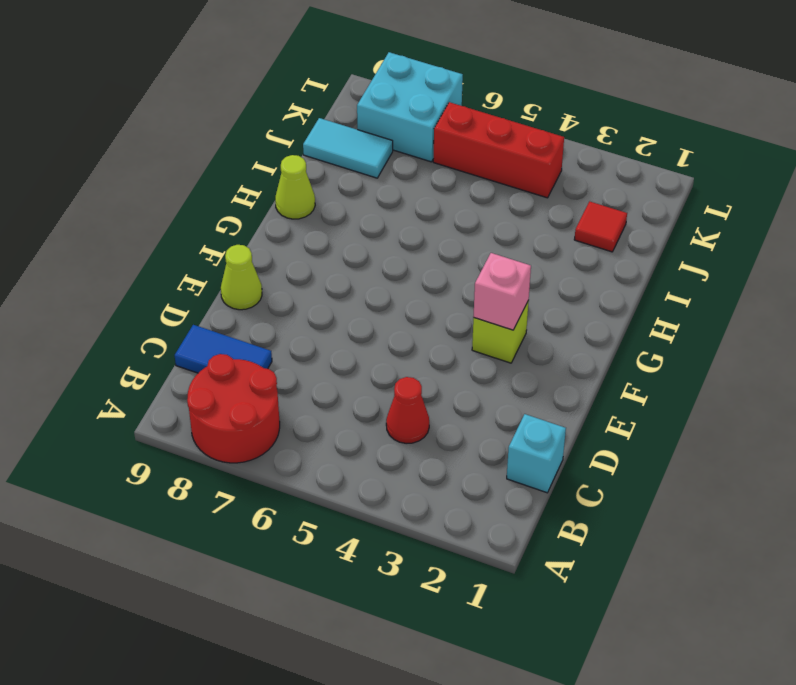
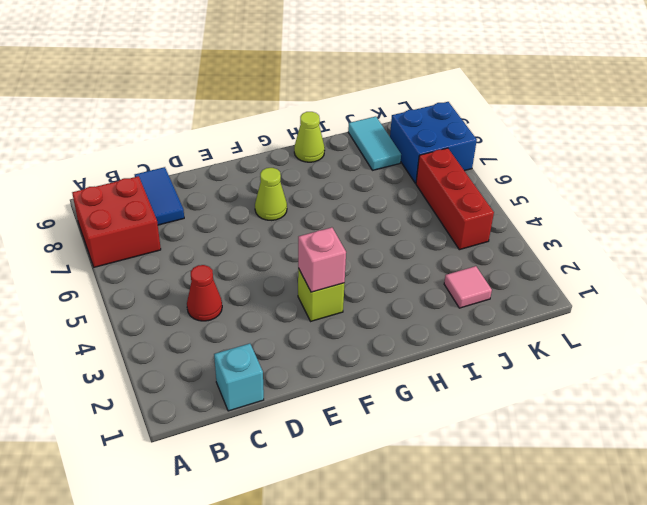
red round brick A7:B8 level 1 -> red brick A7:B8 level 1
lime cone E9 level 1 -> lime cone F7 level 1
red tile J2 level 1 -> pink tile J2 level 1
cyan brick K7:L8 level 1 -> blue brick K7:L8 level 1

